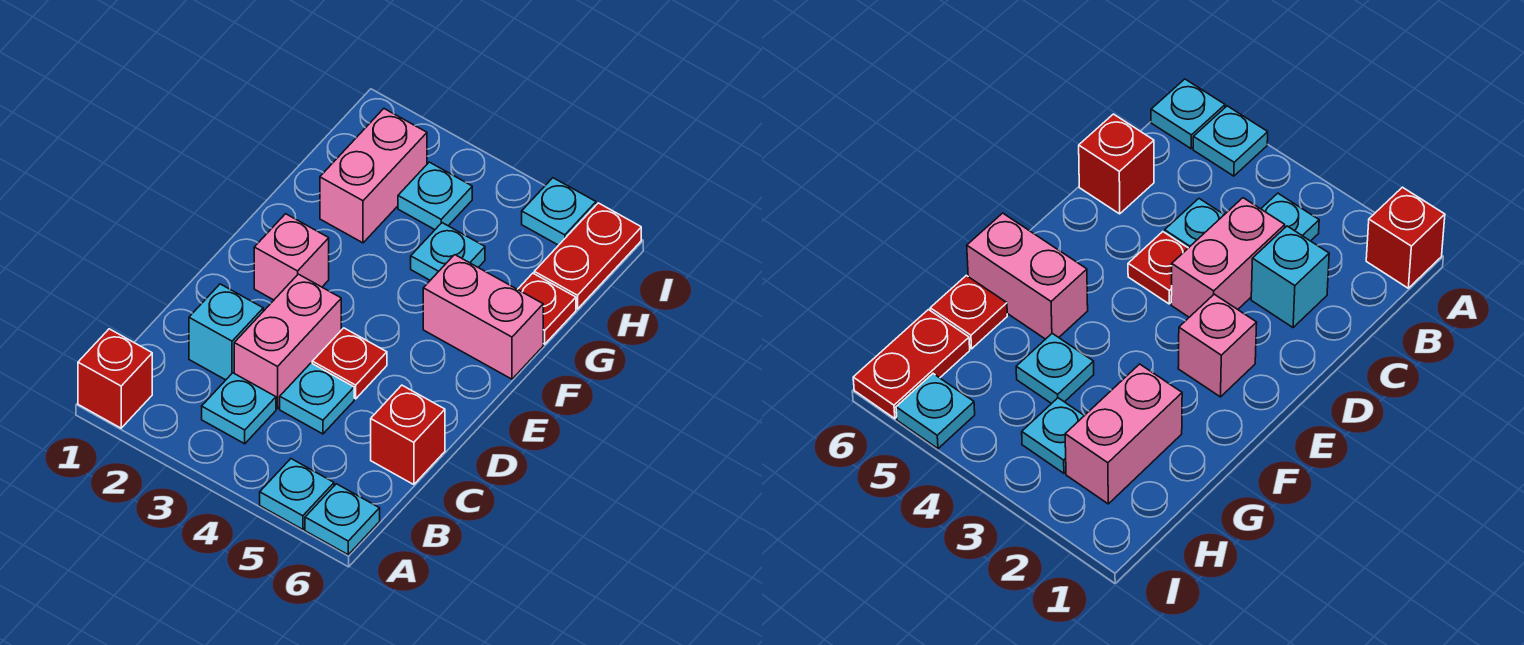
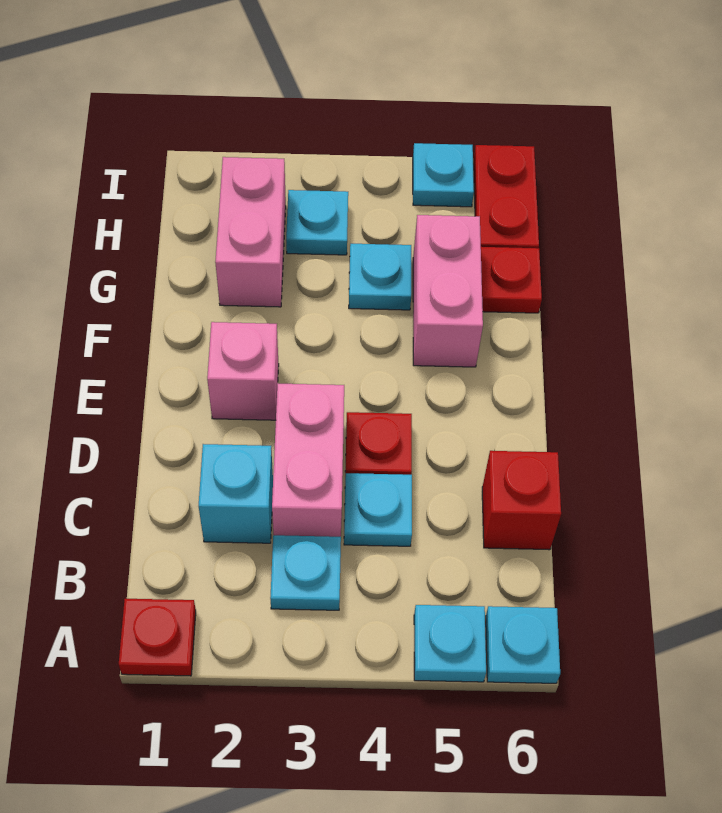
red brick A1 level 1 -> red plate A1 level 1
pink brick F5:F6 level 1 -> pink brick F5:G5 level 1

